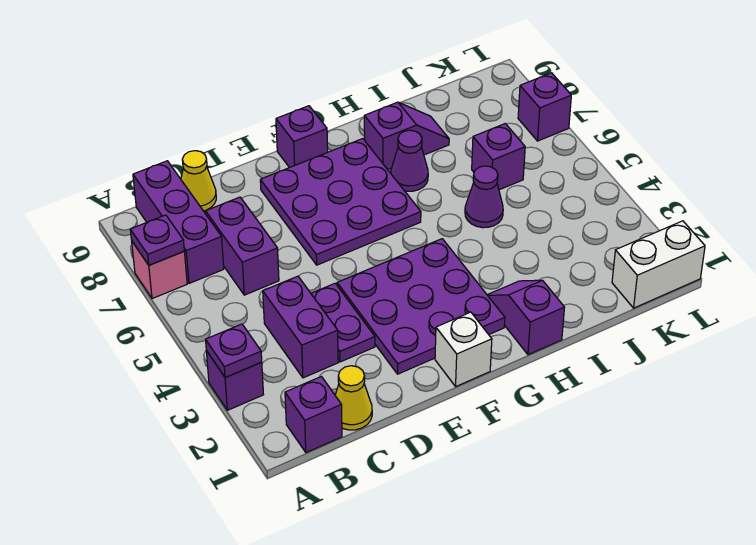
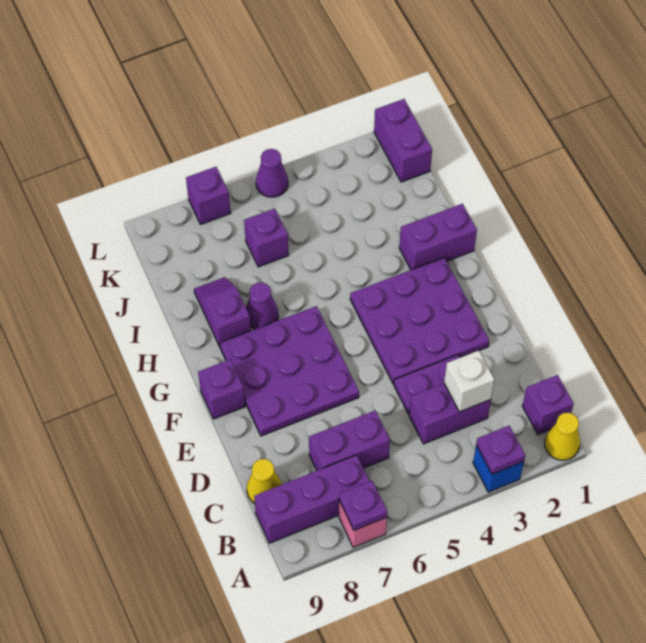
purple brick A3 level 1 -> blue brick A3 level 1
yellow cone C1 level 1 -> yellow cone A1 level 1
white brick F1 level 1 -> white brick C3 level 2
purple slope H1:H2 level 1 top 1 -> purple brick H1:H2 level 1
purple cone I5 level 1 -> purple cone L5 level 1
white brick K1:L1 level 1 -> purple brick K1:L1 level 1

